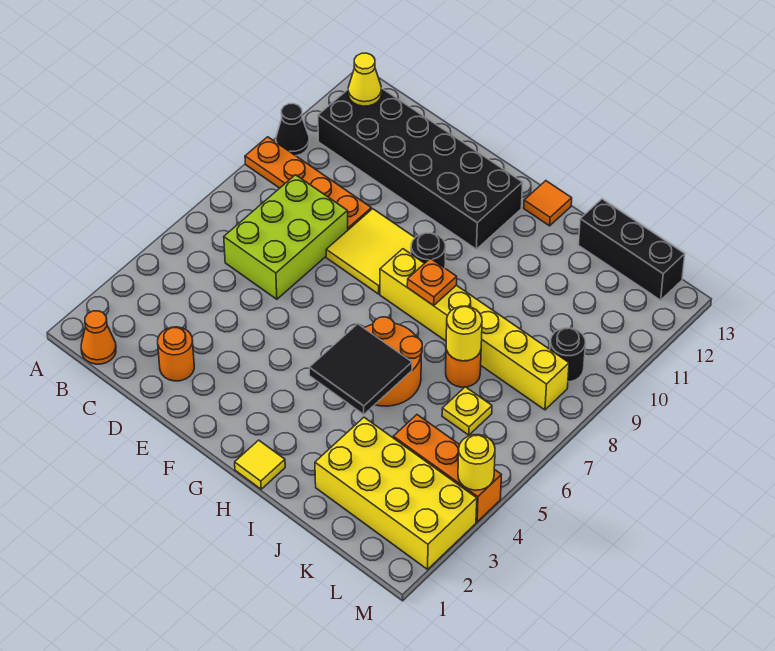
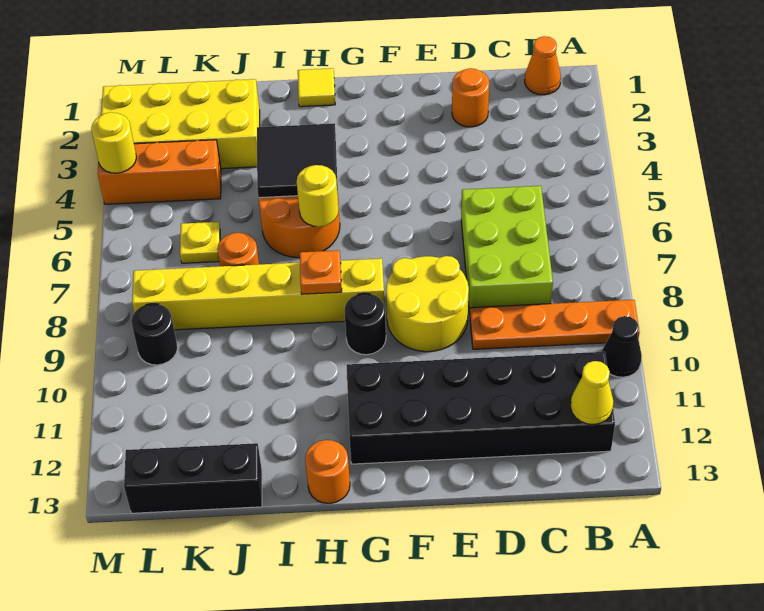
yellow tile E8:F9 level 1 -> yellow round brick E8:F9 level 1
orange tile H13 level 1 -> orange round brick H13 level 1
yellow round brick J7 level 2 -> yellow round brick H6 level 2

